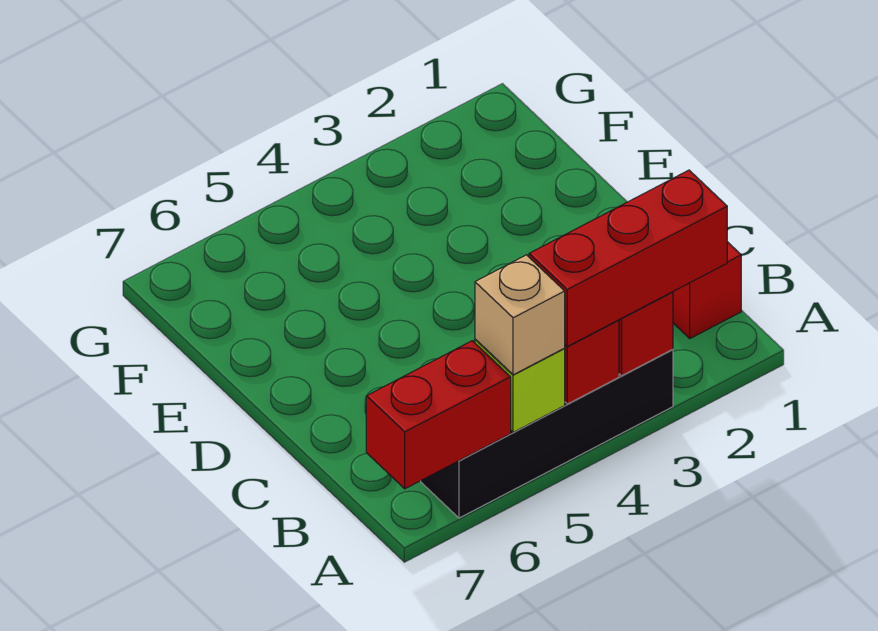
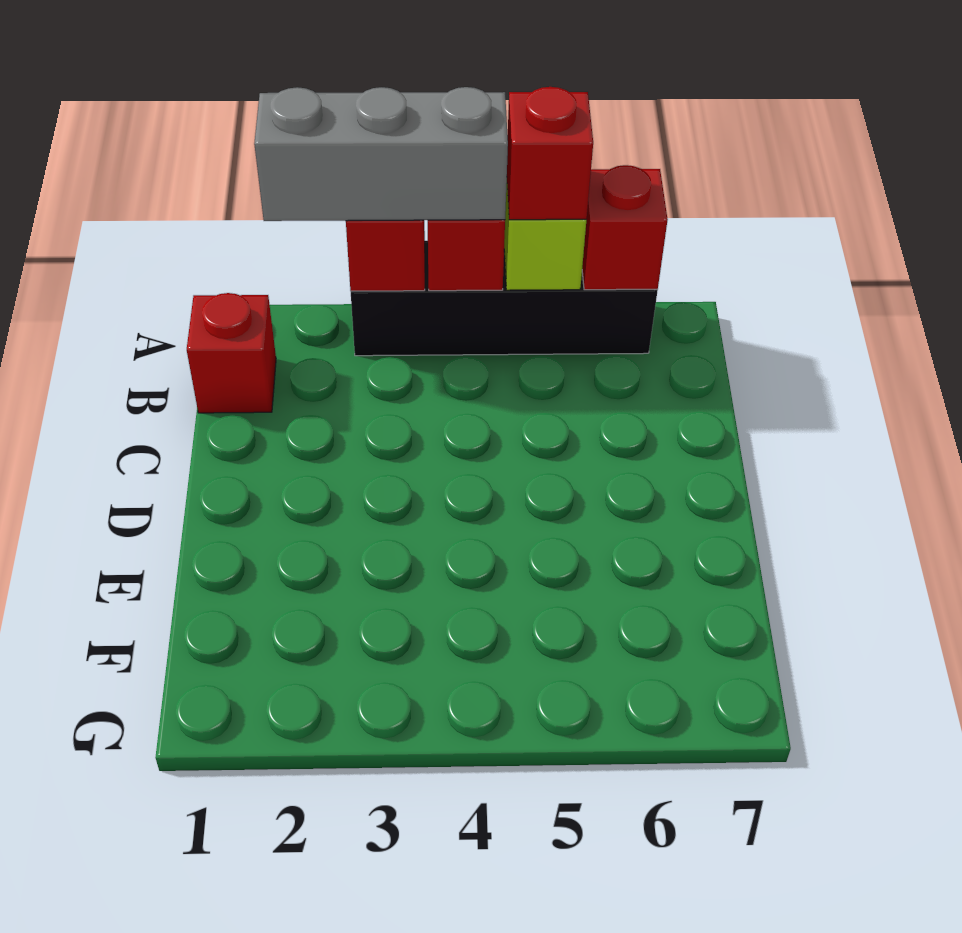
red brick A2:A4 level 3 -> grey brick A2:A4 level 3
tan brick A5 level 3 -> red brick A5 level 3
red brick A6:A7 level 2 -> red brick A6 level 2

